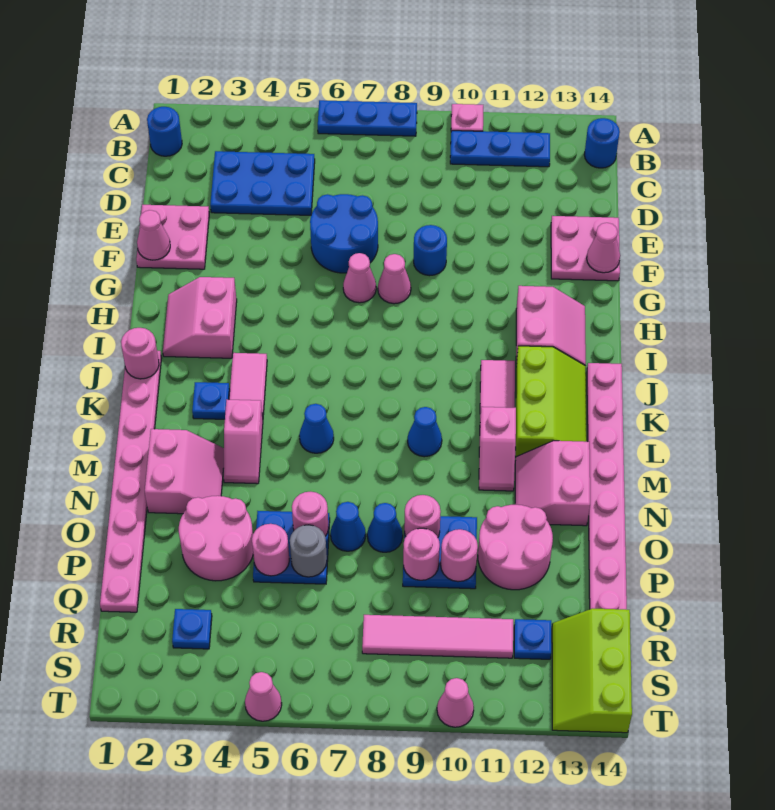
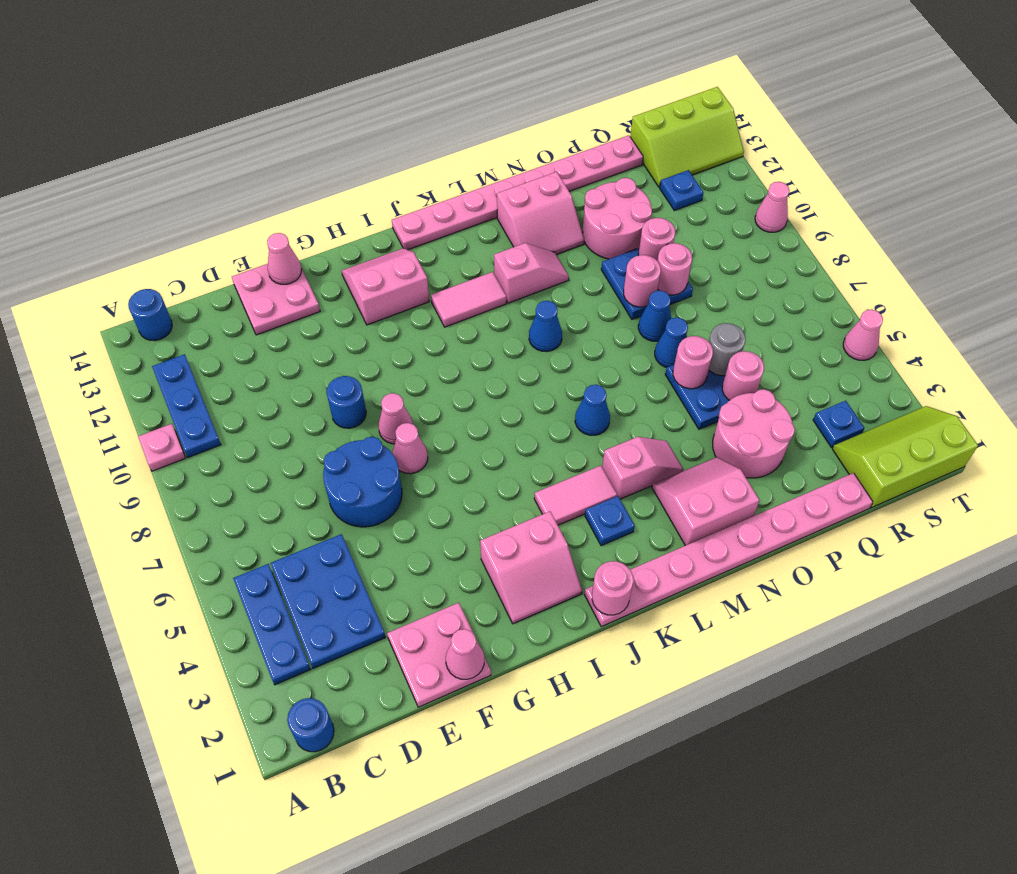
blue plate A6:A8 level 1 -> blue plate B3:B5 level 1
lime slope J12:L13 level 1 top 12 -> lime slope R1:T2 level 1 top 1
pink tile R8:R11 level 1 -> none

